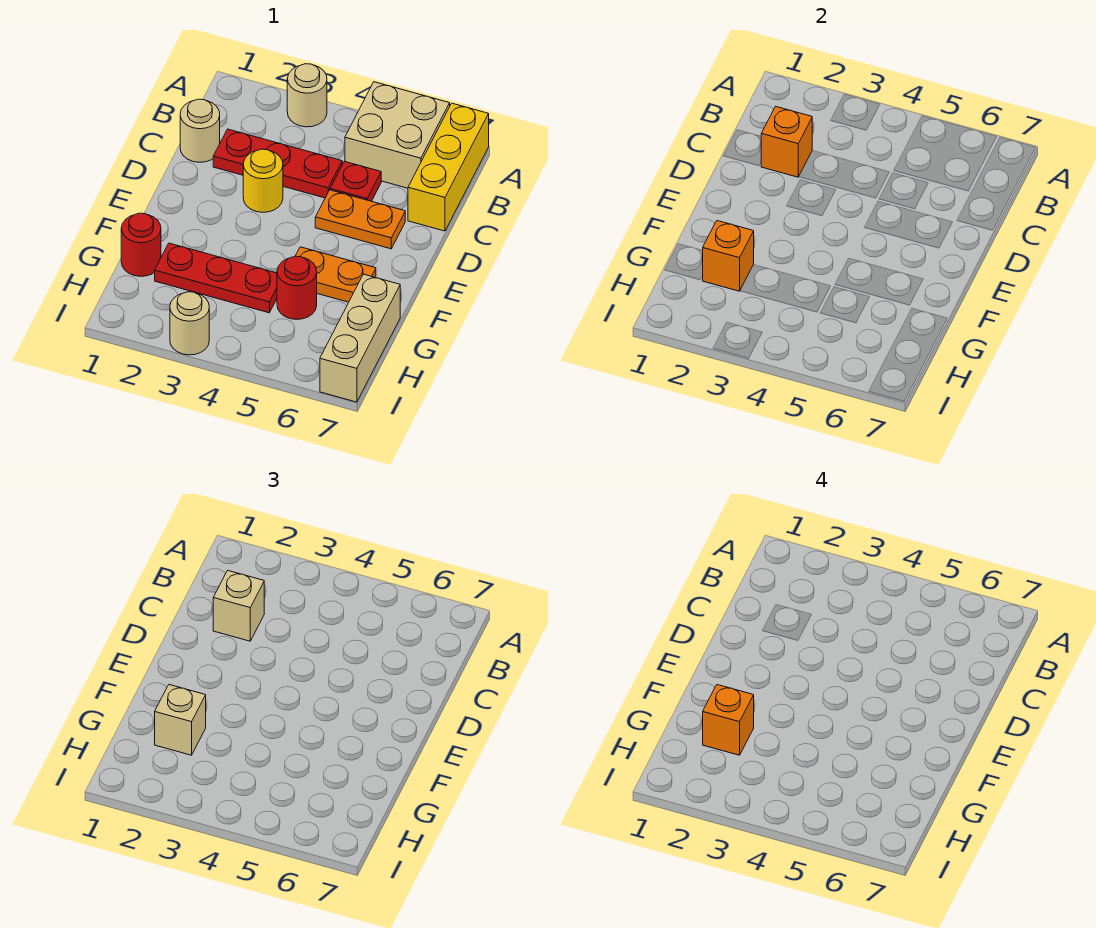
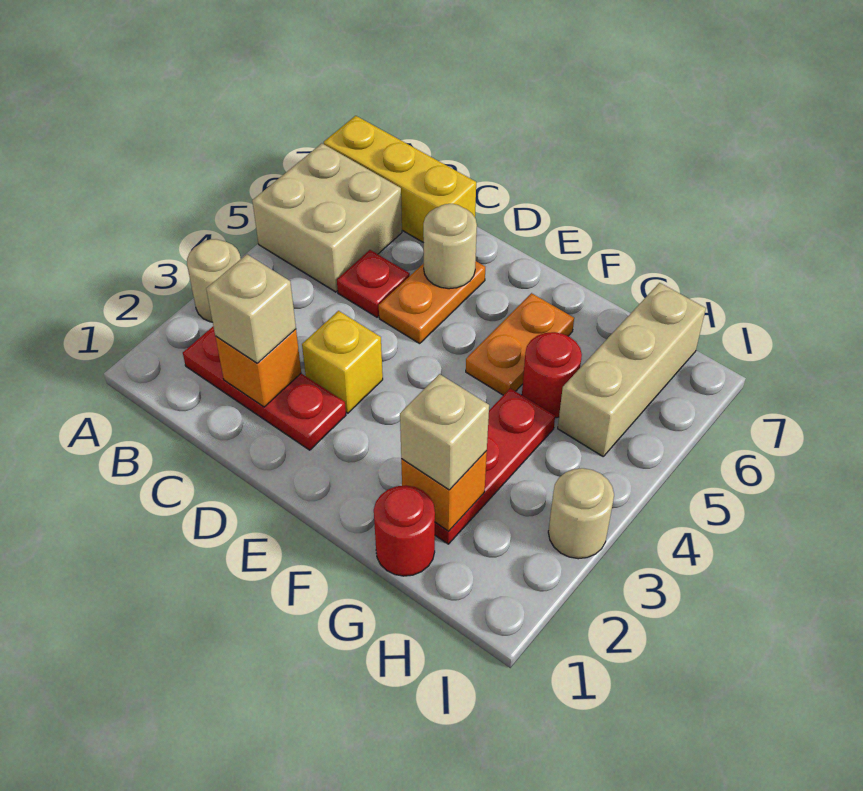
tan round brick C1 level 1 -> tan round brick D6 level 2
red plate C2:C4 level 1 -> red plate B2:D2 level 1
yellow round brick D3 level 1 -> yellow brick D3 level 1
orange brick G2 level 4 -> none
tan brick G7:I7 level 1 -> tan brick H5:H7 level 1

